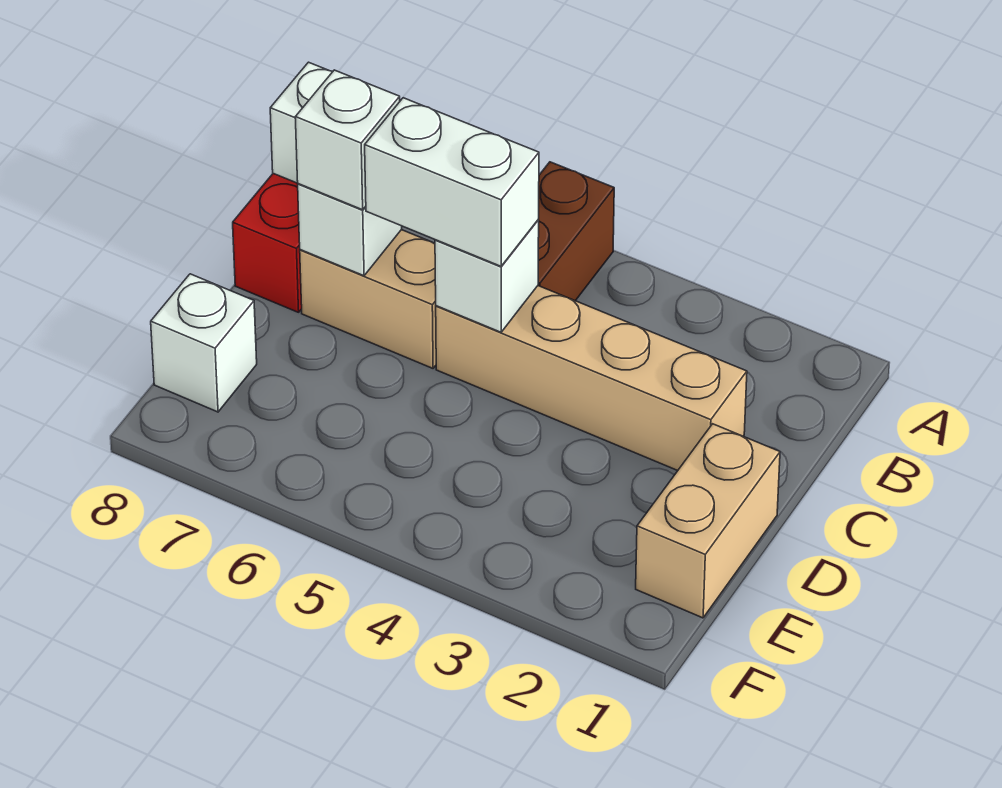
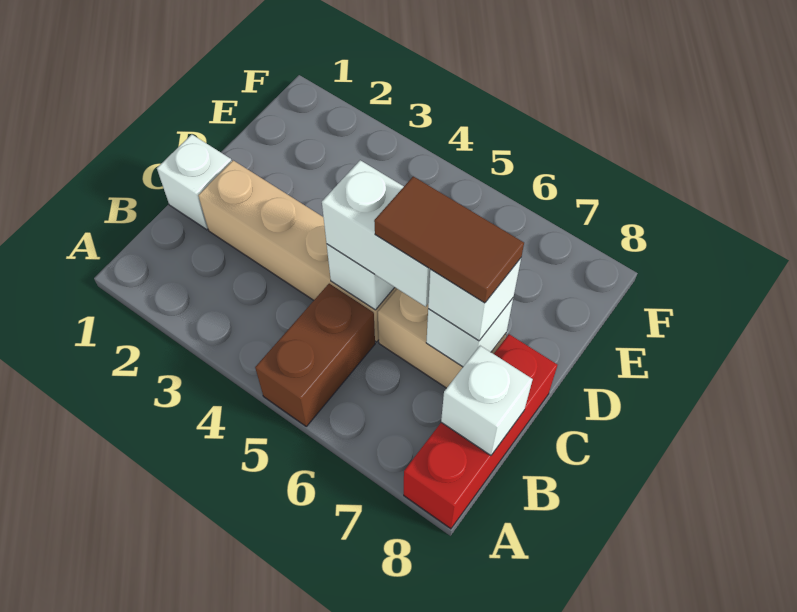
none -> brown tile C6:C7 level 4
tan brick D1:E1 level 1 -> none
white brick E8 level 1 -> white brick C1 level 1

